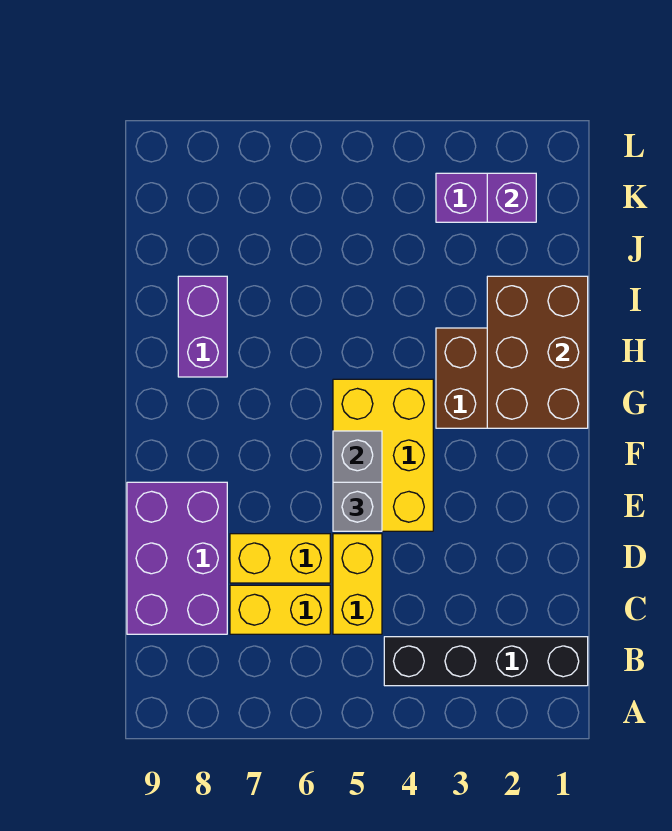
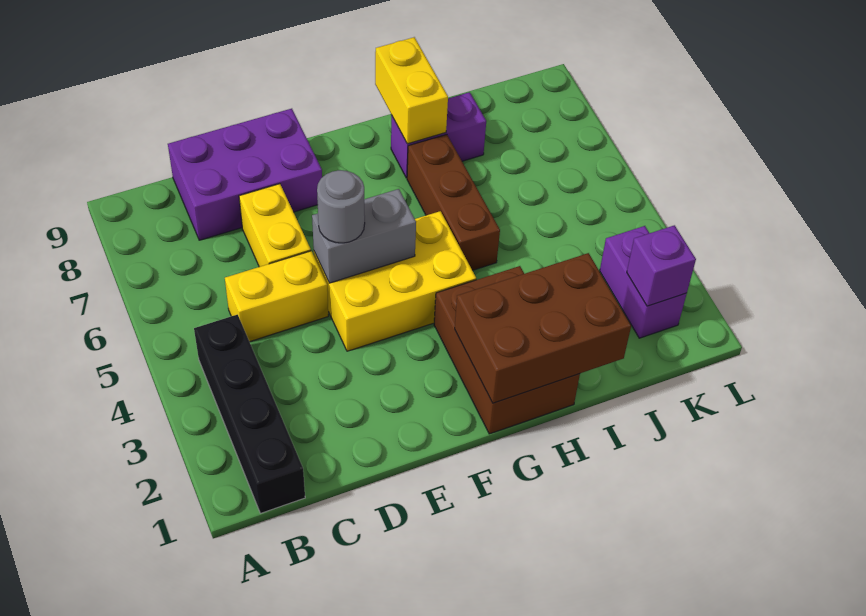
yellow brick C6:C7 level 1 -> yellow brick H8:H9 level 2
grey brick E5 level 3 -> grey round brick E5 level 3
none -> brown brick H5:H7 level 1

